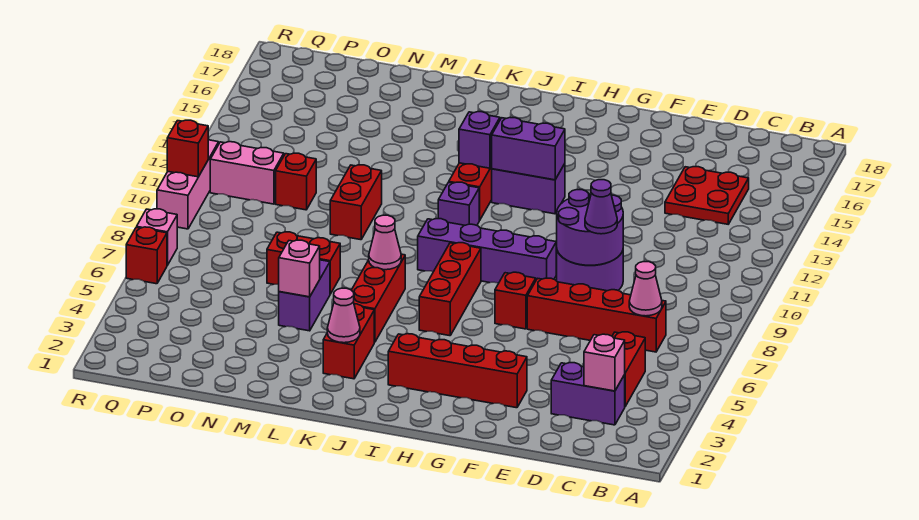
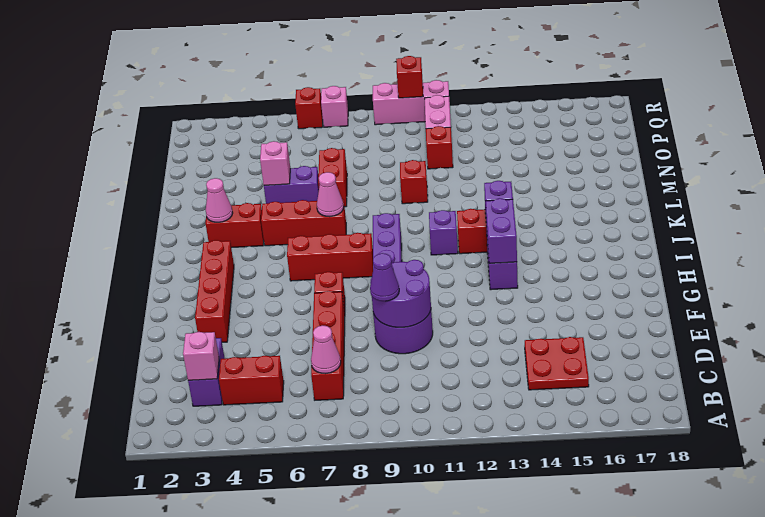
red brick M10:M11 level 1 -> red brick M10 level 1

